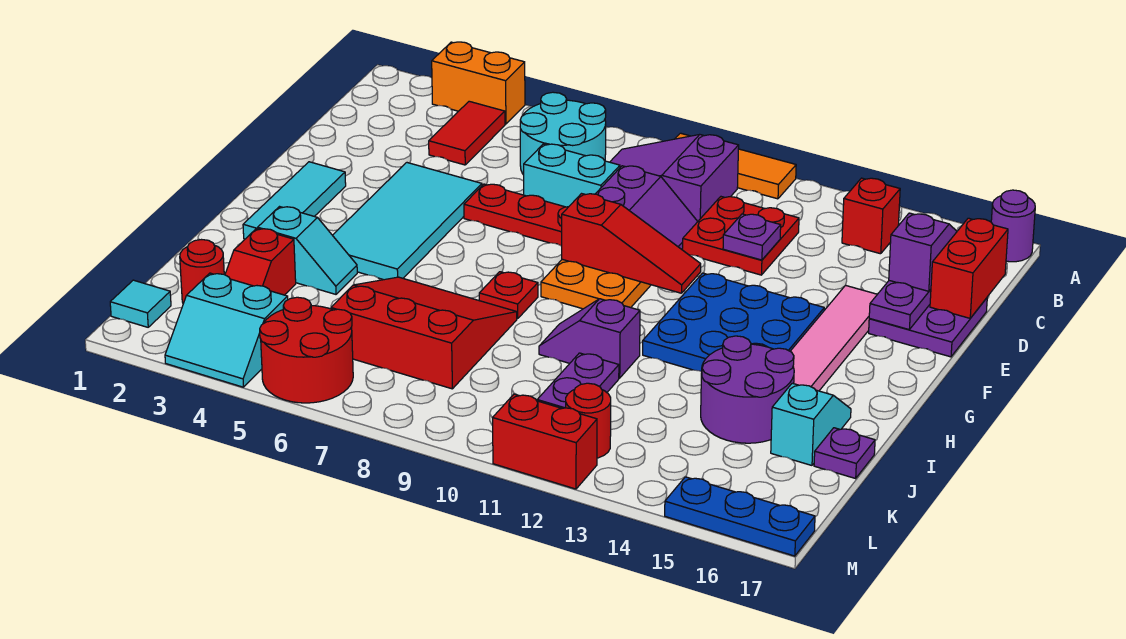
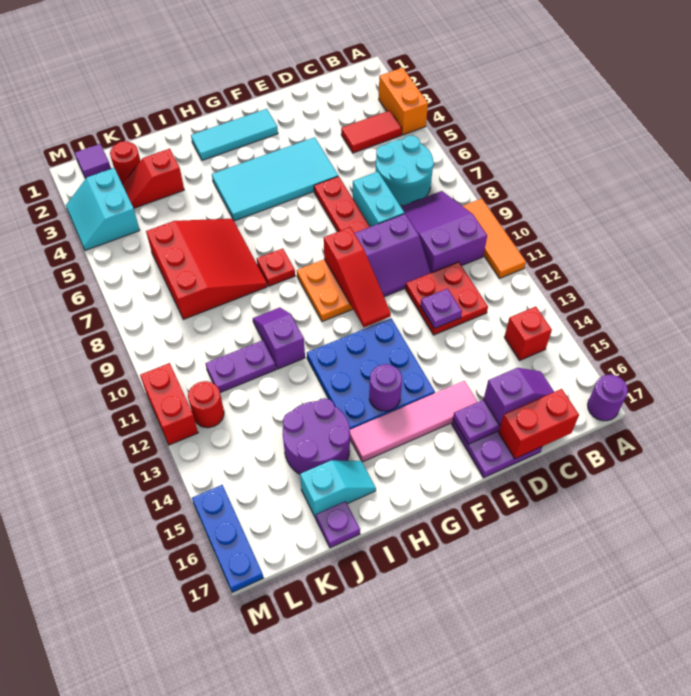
none -> purple round brick G14 level 2
cyan slope I3:I4 level 1 top 3 -> none
cyan tile L1 level 1 -> purple tile L1 level 1
red round brick L5:M6 level 1 -> none

